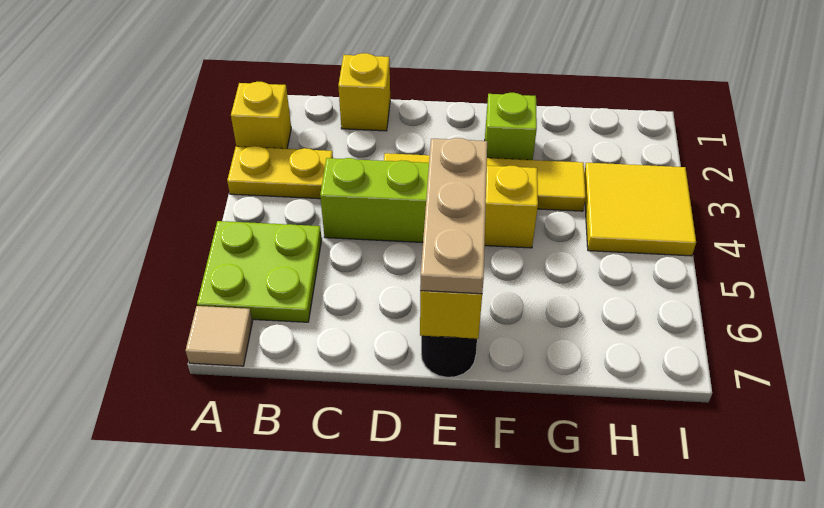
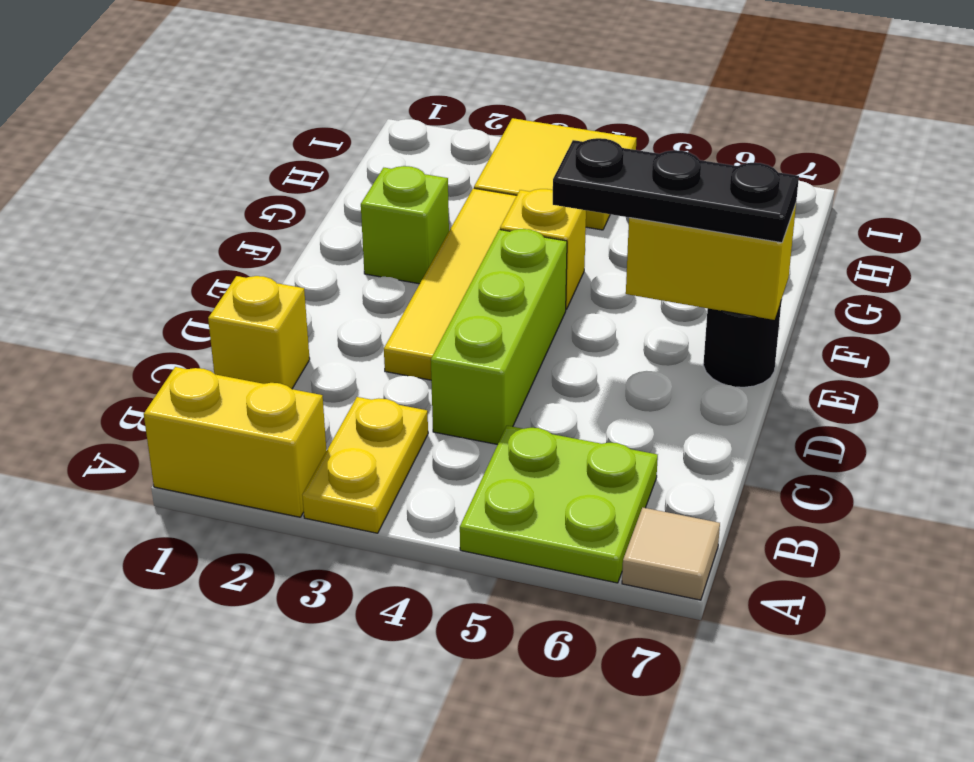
yellow brick A2 level 1 -> yellow brick A1:A2 level 1
tan plate E5:E7 level 3 -> black plate E5:E7 level 3

